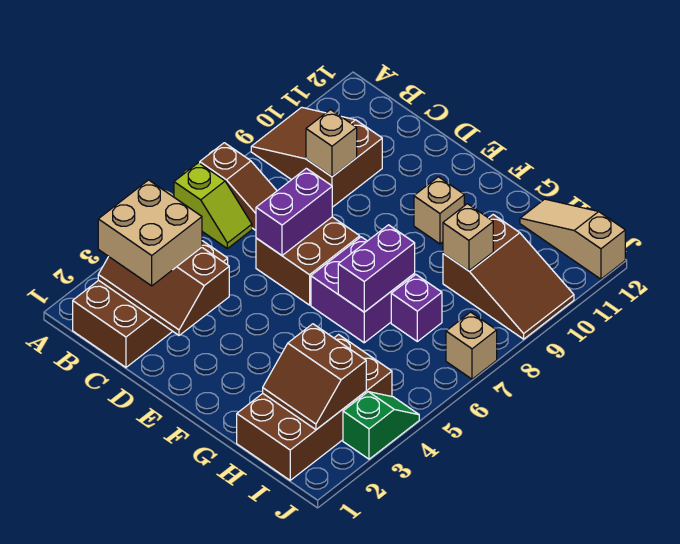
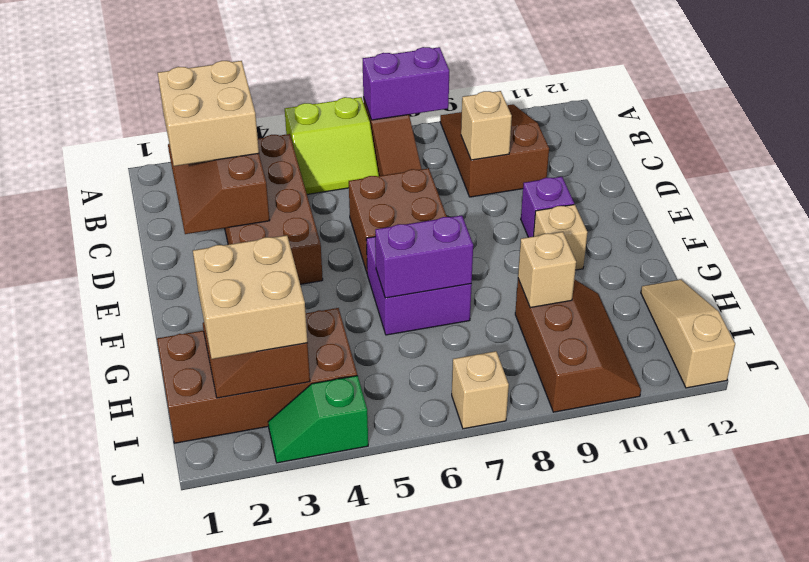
lime slope A6:B6 level 1 top A -> lime slope A5:B6 level 1 top A
brown brick B1:C4 level 1 -> brown brick B3:E4 level 1
purple brick D6:D7 level 2 -> purple brick A7:A8 level 2
none -> tan brick H2:I3 level 3
purple brick H7 level 1 -> purple brick E10 level 1
brown slope H9:J10 level 1 top H -> brown slope H9:J10 level 1 top 9
green slope J3:J4 level 1 top 3 -> green slope J3:J4 level 1 top 4

